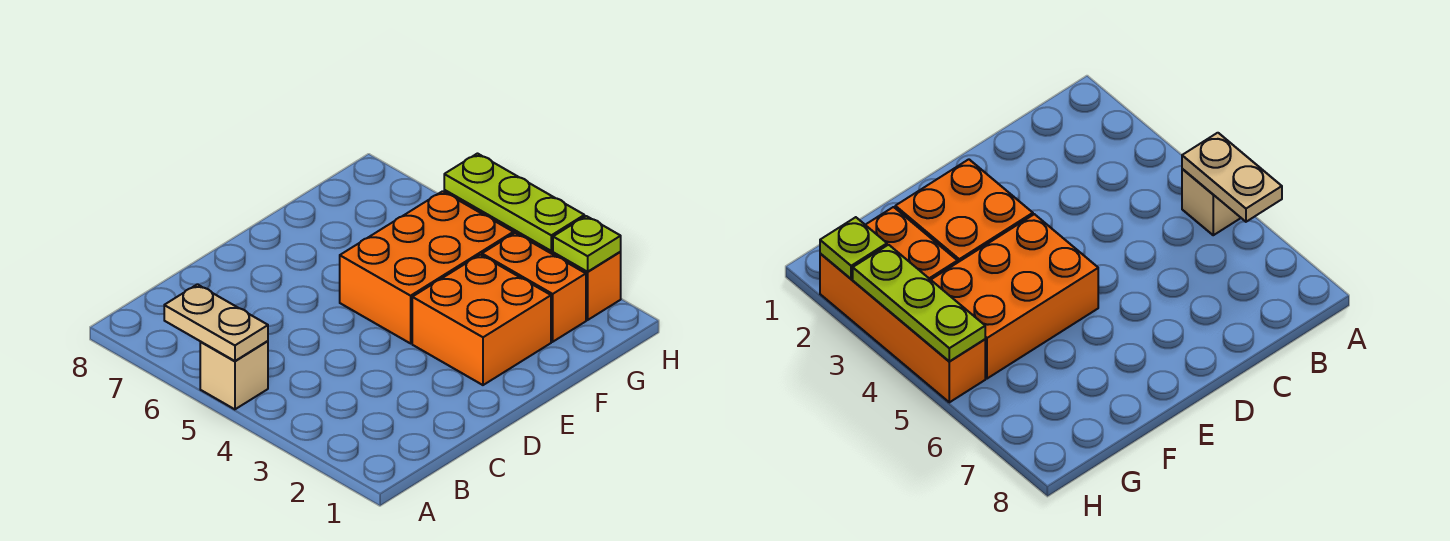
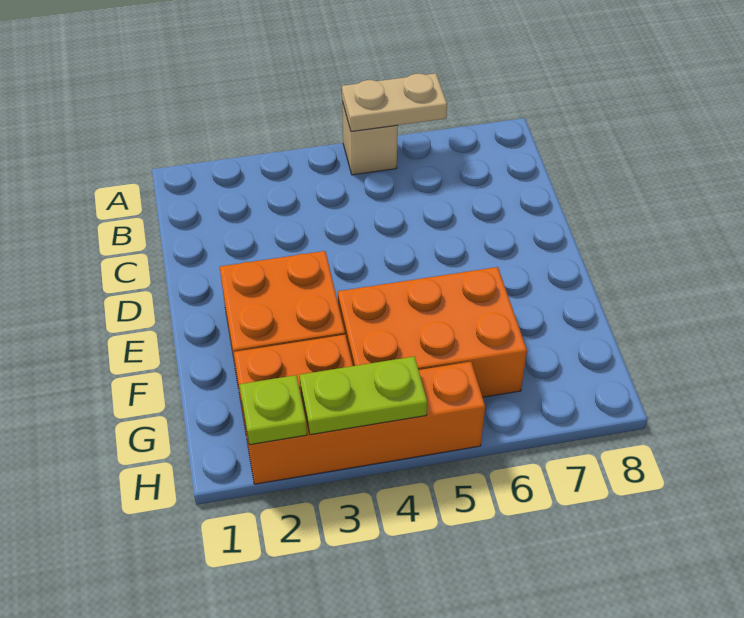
orange brick E4:G5 level 1 -> orange brick F4:G6 level 1
lime plate H3:H5 level 2 -> lime plate H3:H4 level 2

